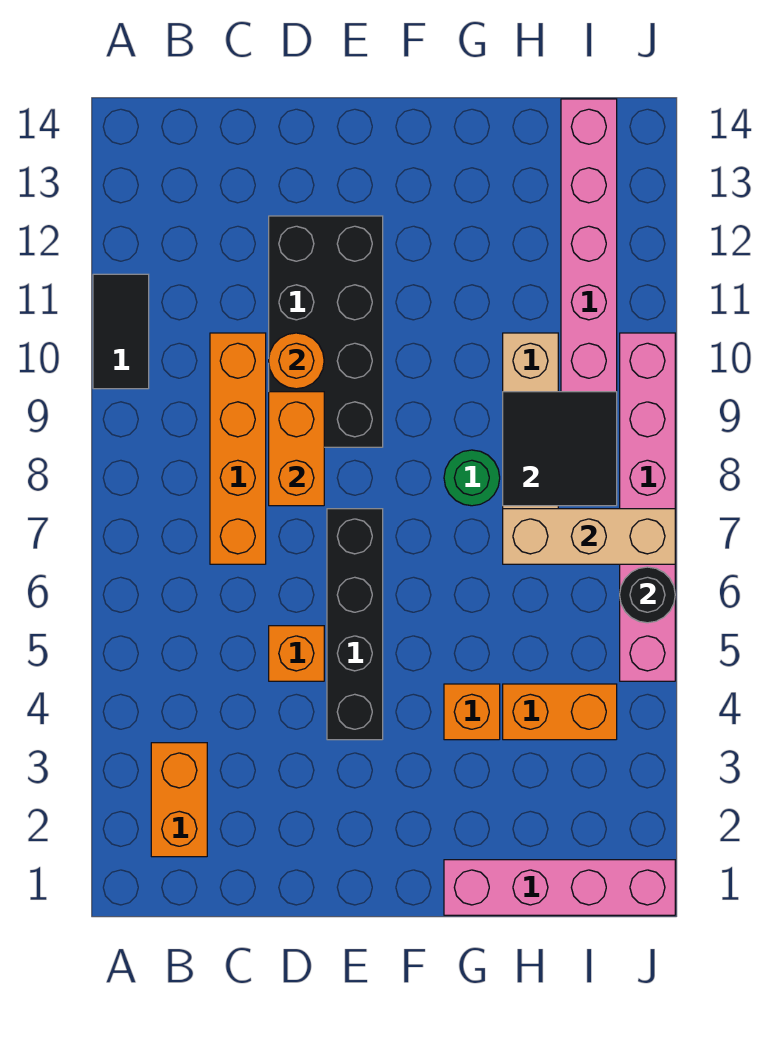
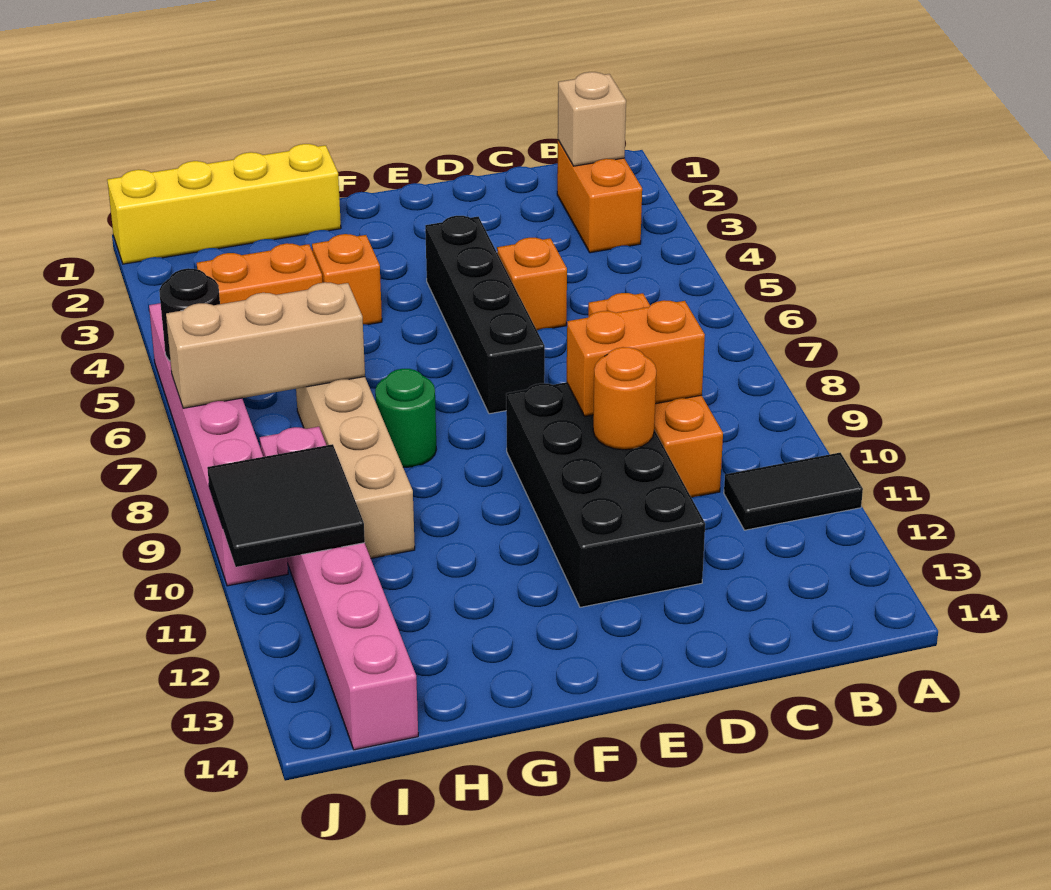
black tile A10:A11 level 1 -> black tile A11:B11 level 1
none -> tan brick B2 level 2
orange brick D8:D9 level 2 -> orange brick C9:D9 level 2
pink brick G1:J1 level 1 -> yellow brick G1:J1 level 1
black tile H8:I9 level 2 -> black tile I10:J11 level 2

